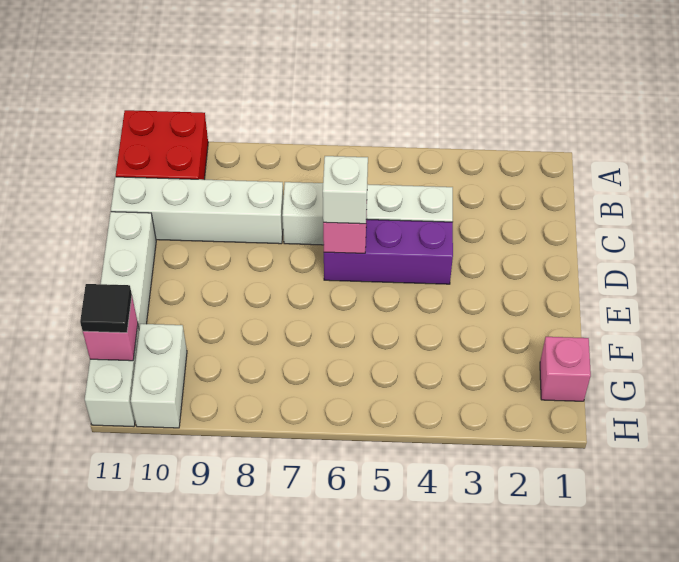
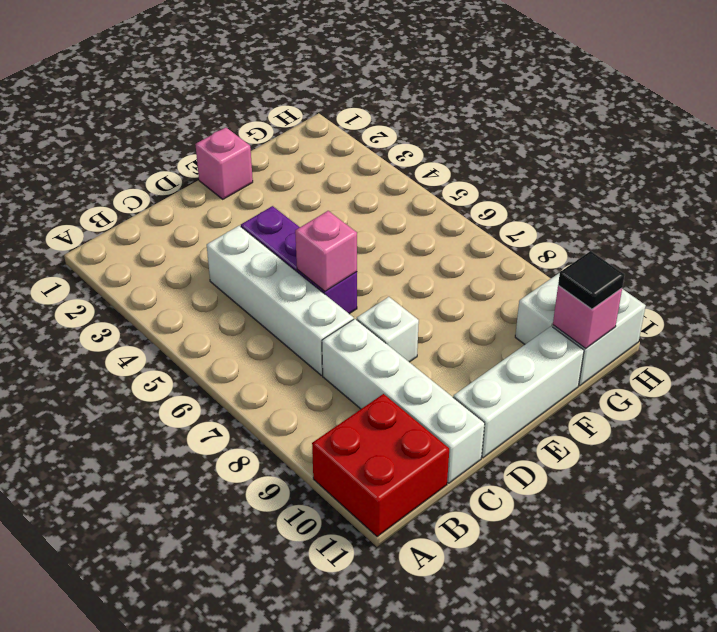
white brick D6 level 3 -> white brick D8 level 1
pink brick G1 level 1 -> pink brick E1 level 1

